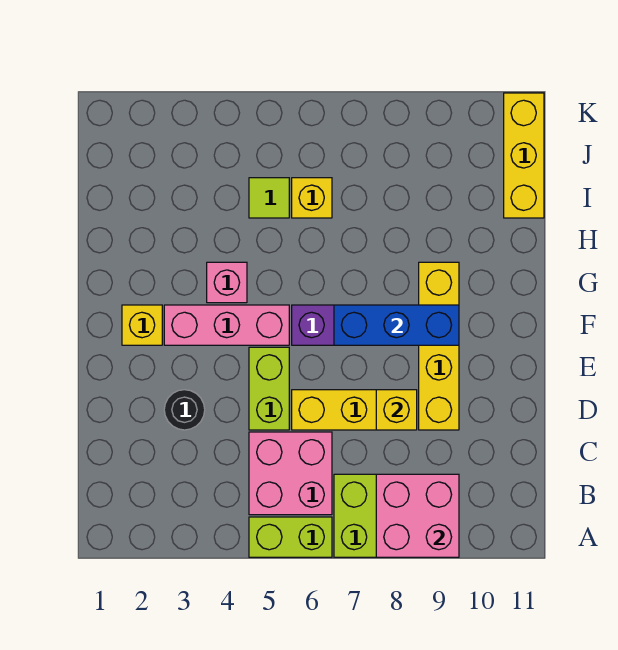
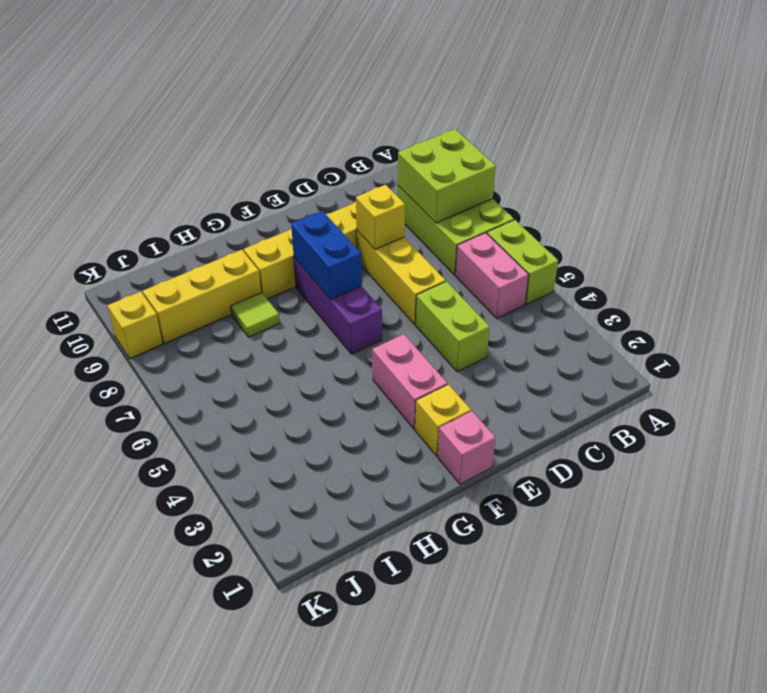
pink brick A8:B9 level 2 -> lime brick A8:B9 level 2
pink brick B5:C6 level 1 -> pink brick B5:B6 level 1
black round brick D3 level 1 -> none
lime brick D5:E5 level 1 -> lime brick D4:D5 level 1
pink brick F3:F5 level 1 -> pink brick F3:F4 level 1
blue brick F7:F9 level 2 -> blue brick F7:F8 level 2
pink brick G4 level 1 -> pink brick F1 level 1
lime tile I5 level 1 -> lime tile H8 level 1
yellow brick I6 level 1 -> yellow brick K9 level 1
yellow brick I11:K11 level 1 -> yellow brick H9:J9 level 1

